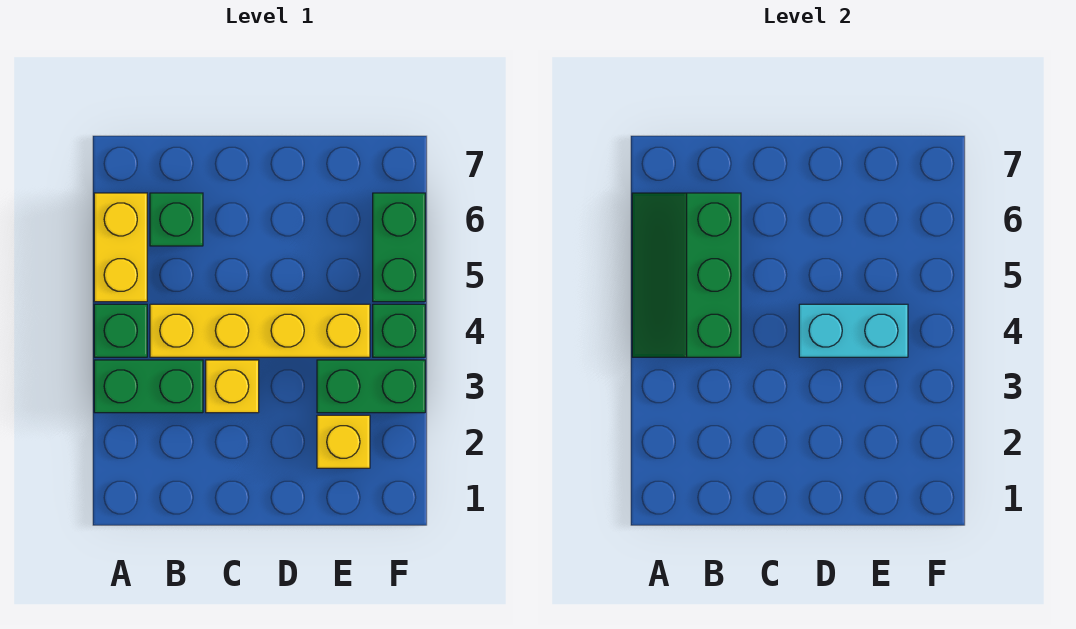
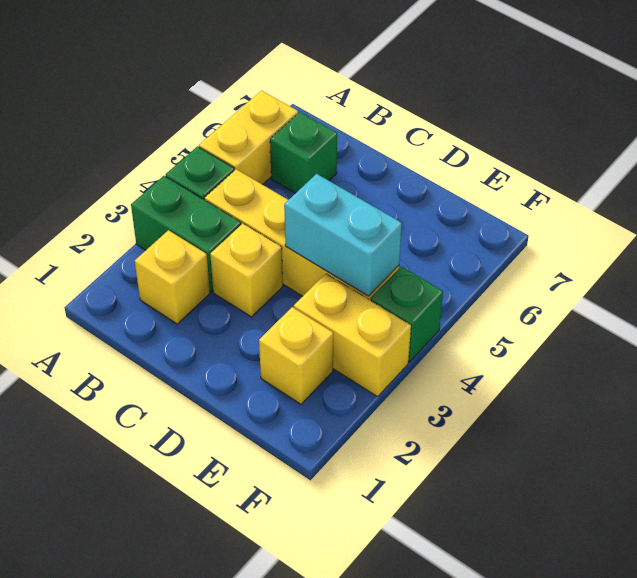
green slope A4:B6 level 2 top B -> none
none -> yellow brick B2 level 1
green brick E3:F3 level 1 -> yellow brick E3:F3 level 1
green brick F5:F6 level 1 -> none

